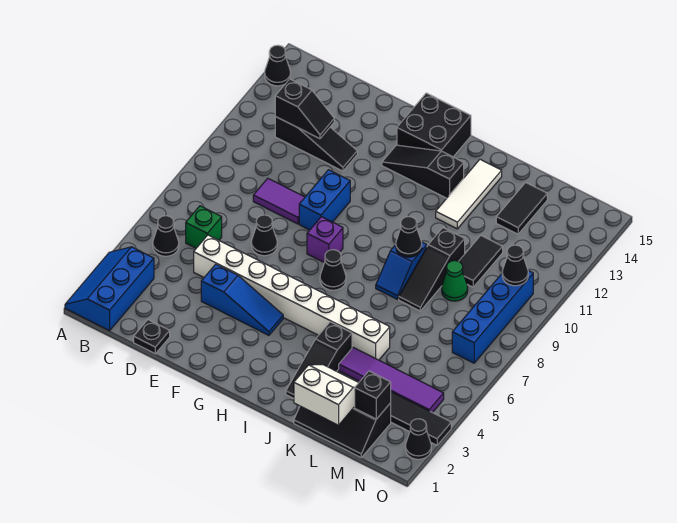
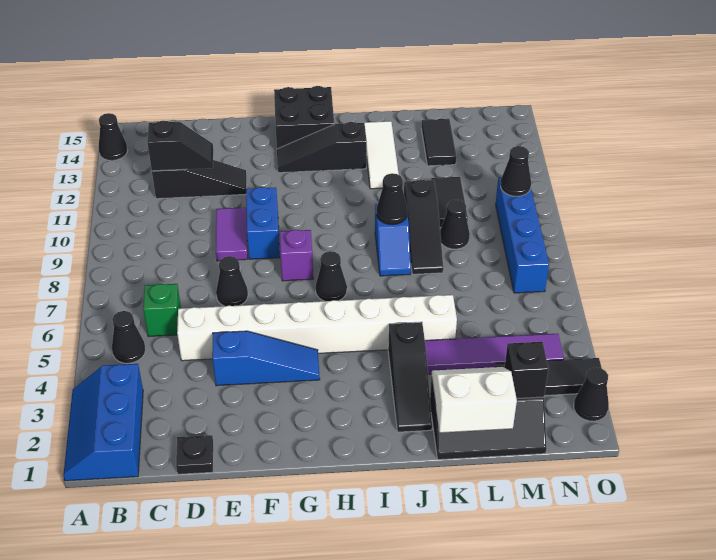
purple tile D9:E9 level 1 -> purple tile E9:E10 level 1
green cone L9 level 1 -> black cone L9 level 1

